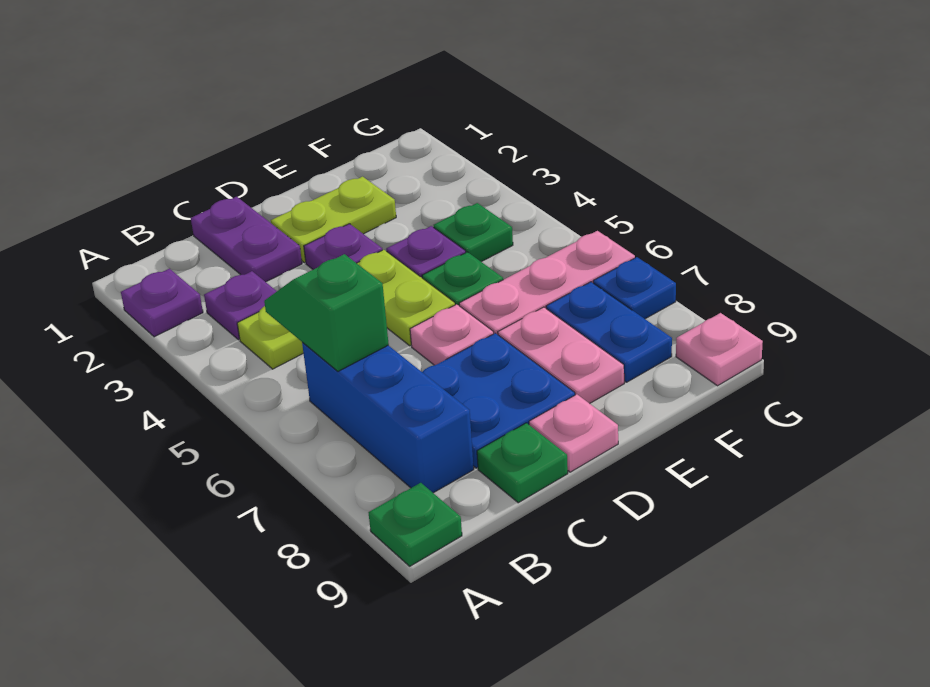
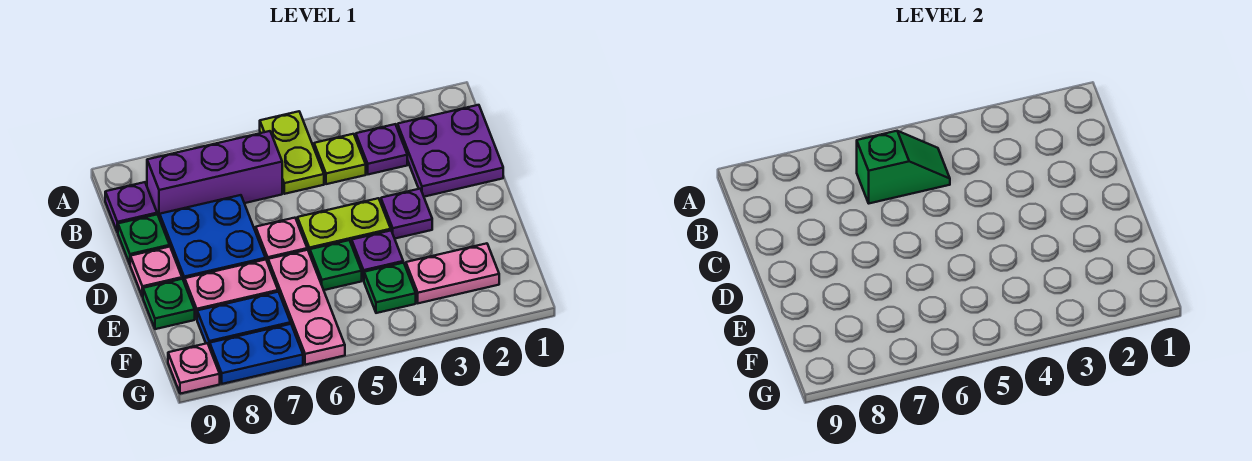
purple plate A2 level 1 -> purple plate B9 level 1
green plate A9 level 1 -> green plate E9 level 1
blue brick B6:B8 level 1 -> purple brick B6:B8 level 1
purple plate C1:C2 level 1 -> purple plate B1:C2 level 1
lime plate D2:E2 level 1 -> lime plate A5:B5 level 1
none -> pink plate F2:F3 level 1
blue plate G7 level 1 -> blue plate G7:G8 level 1

